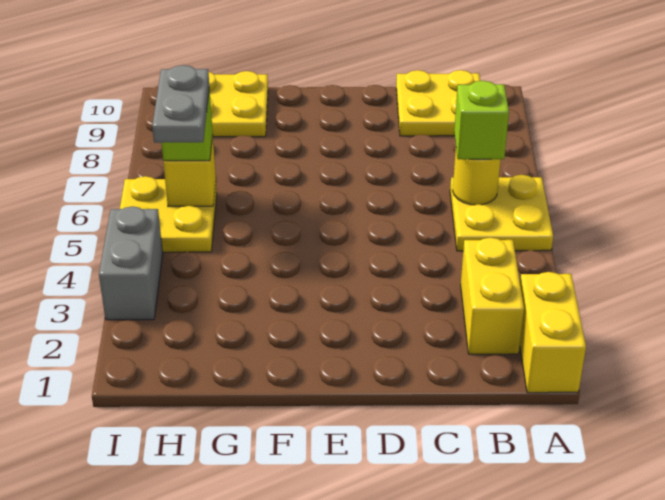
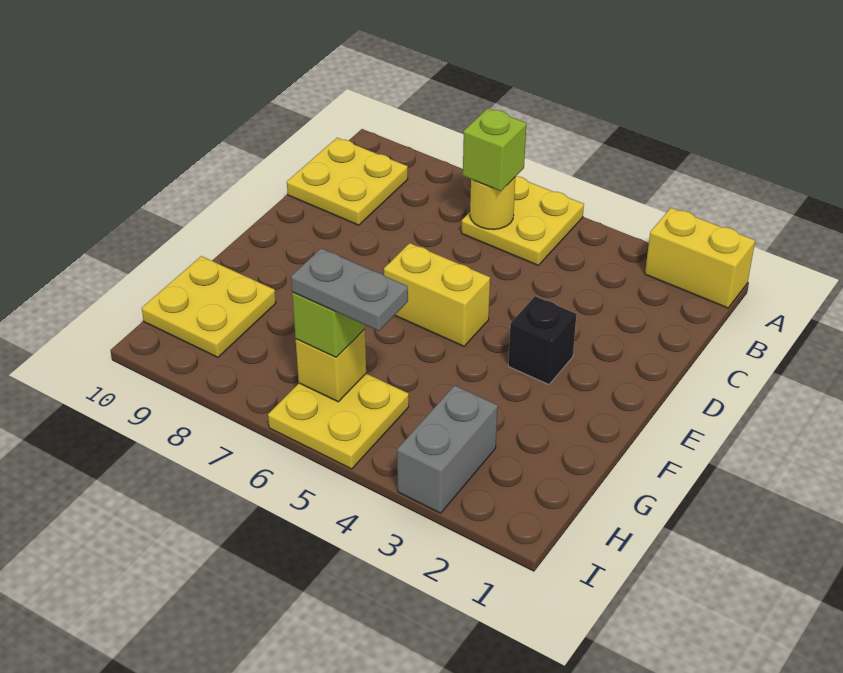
yellow brick B2:B3 level 1 -> yellow brick E5:E6 level 1
none -> black brick E3 level 1
grey brick I3:I4 level 1 -> grey brick H3:I3 level 1

